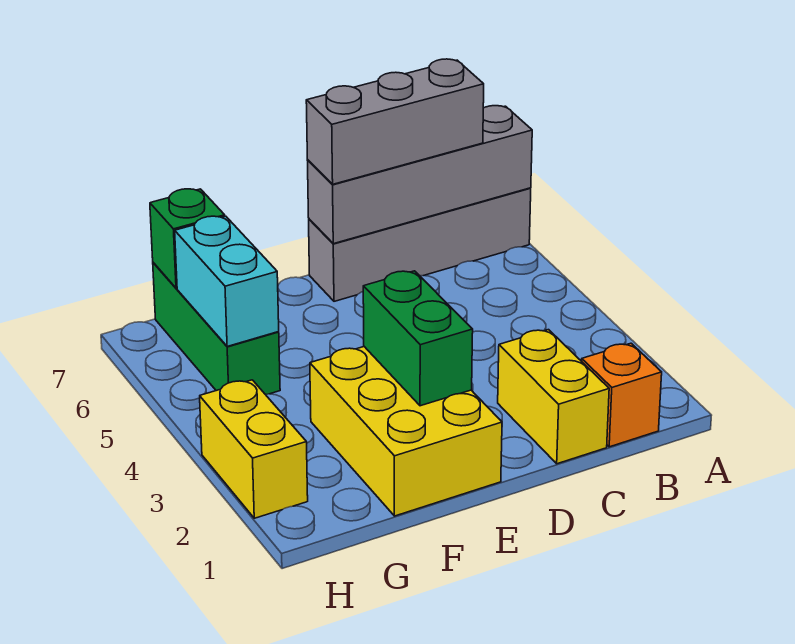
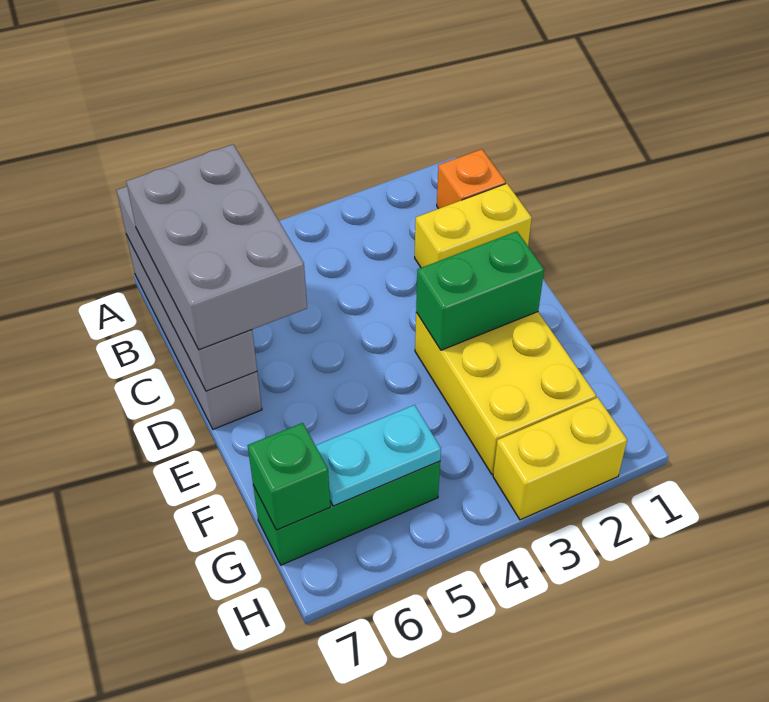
grey brick B7:D7 level 3 -> grey brick B6:D7 level 3
yellow brick E1:F3 level 1 -> yellow brick E2:G3 level 1
cyan brick G5:G6 level 2 -> cyan plate G5:G6 level 2

